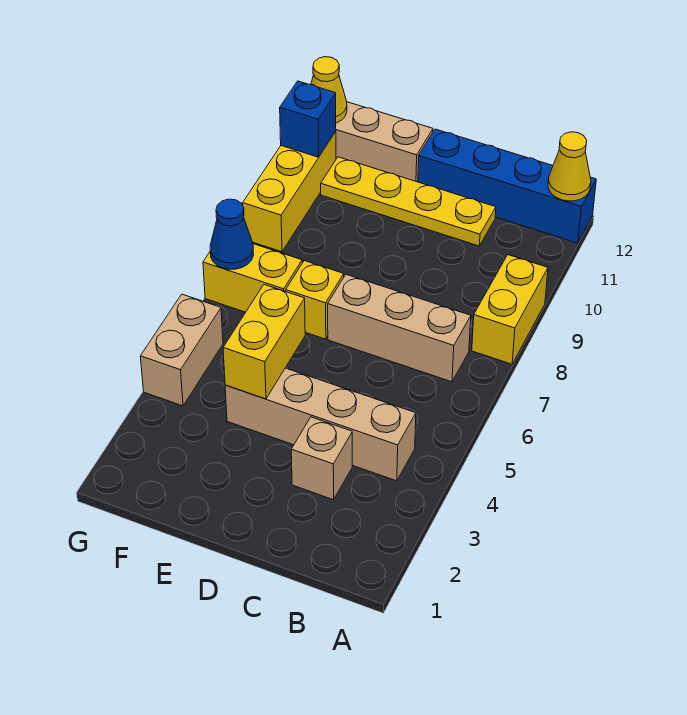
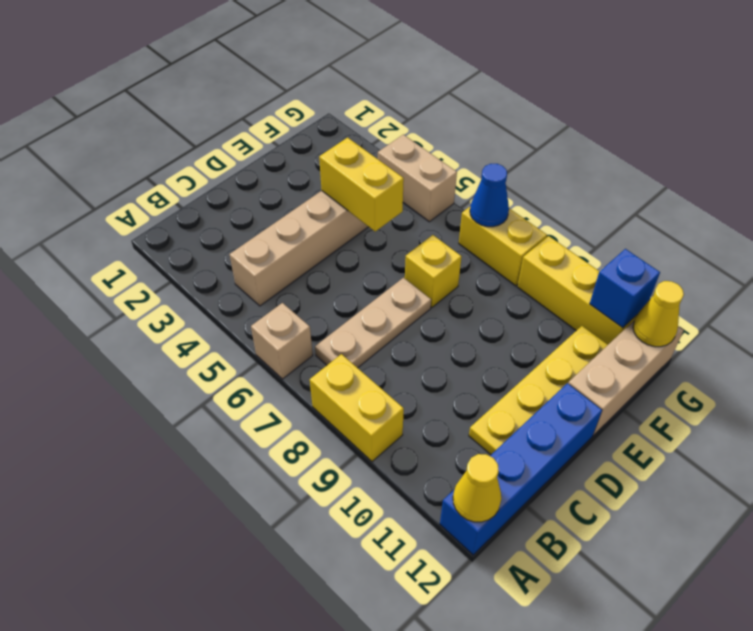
tan brick B7:D7 level 1 -> tan plate B7:D7 level 1
tan brick C3 level 1 -> tan brick A6 level 1
yellow brick F7:G7 level 1 -> yellow brick G7:G8 level 1

